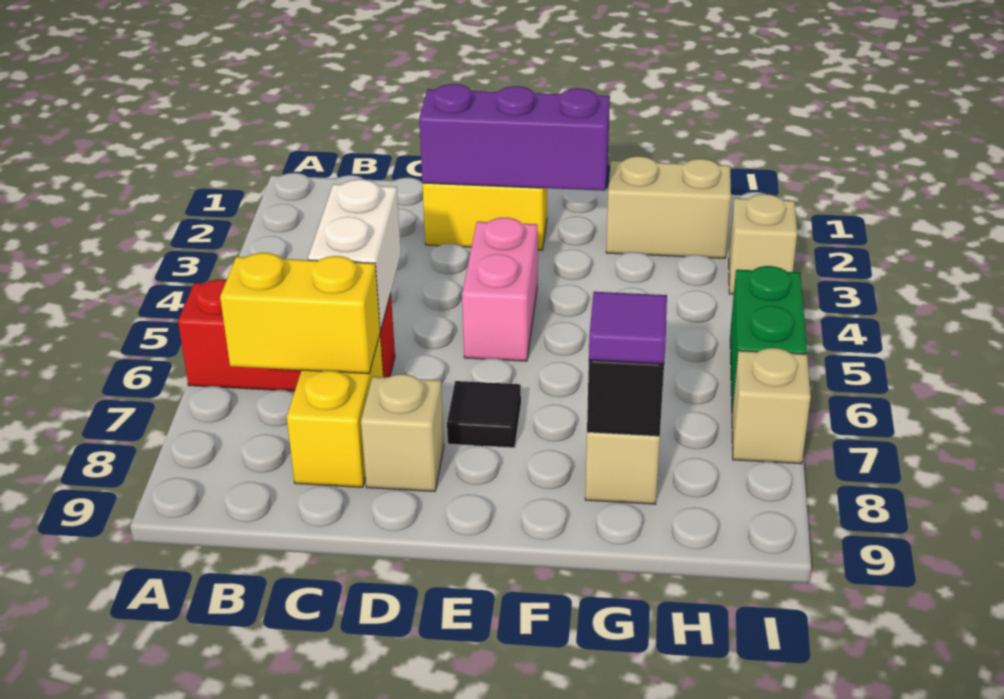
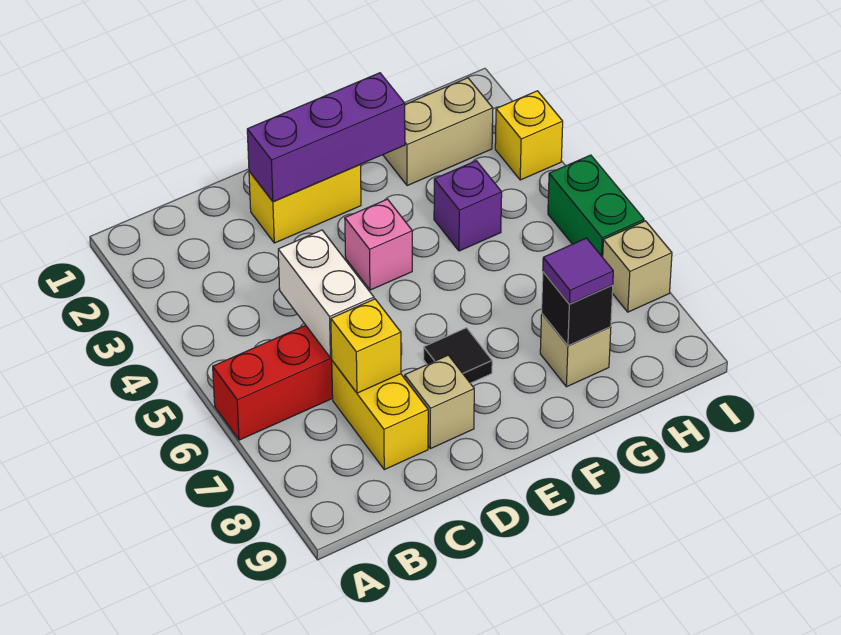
yellow brick B7:C7 level 2 -> yellow brick C7 level 2
pink brick E4:E5 level 1 -> pink brick E4 level 1
none -> purple brick G4 level 1
tan brick I3 level 1 -> yellow brick I3 level 1

